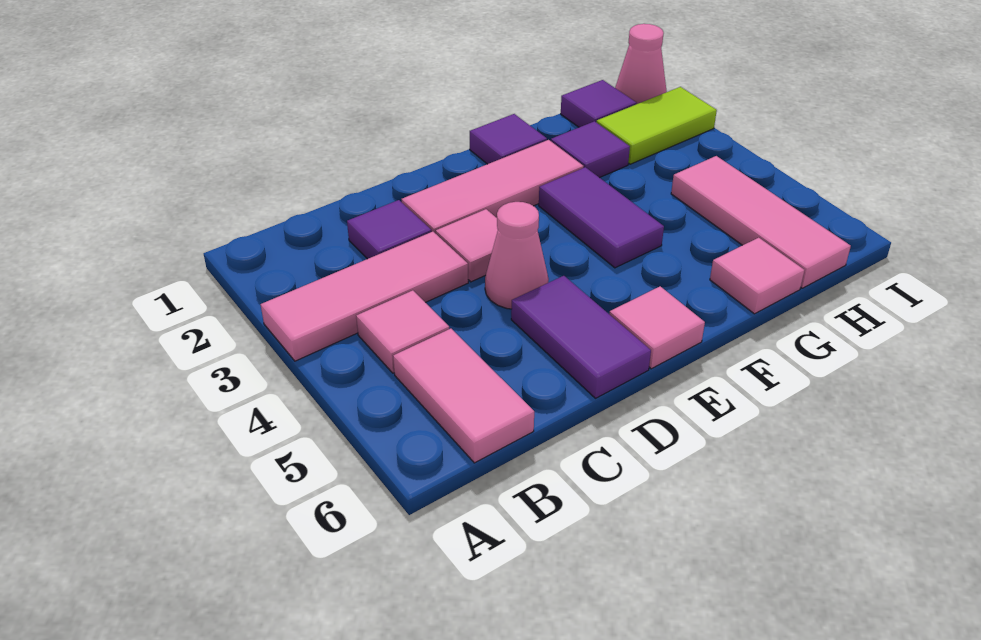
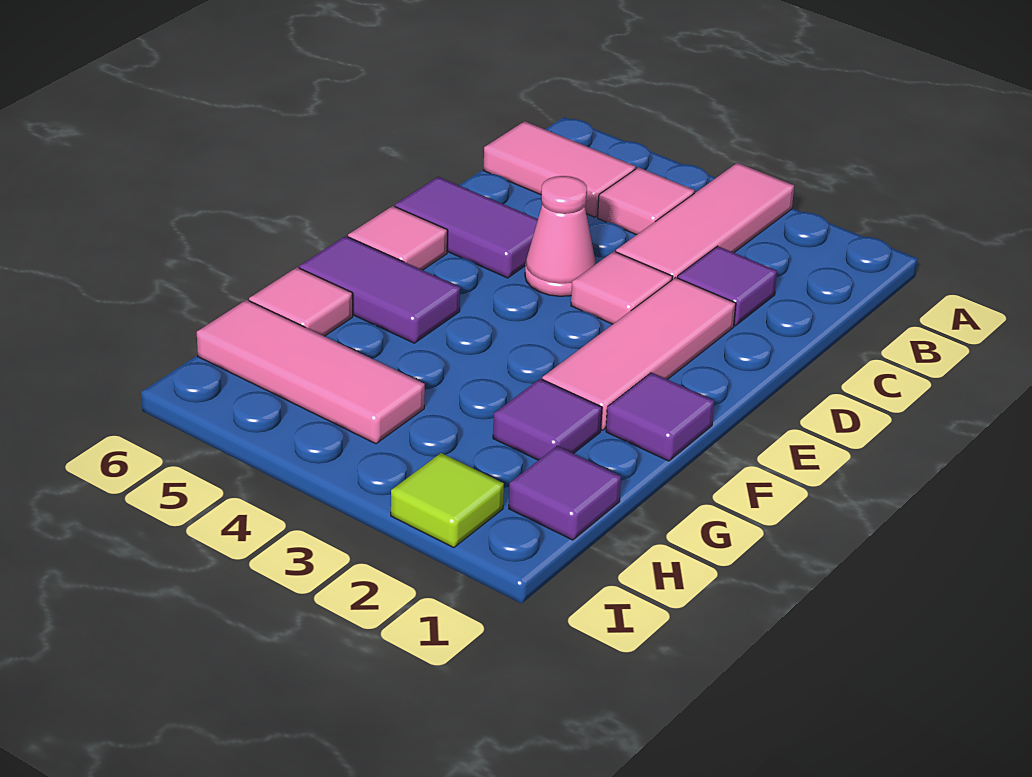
purple tile F3:F4 level 1 -> purple tile F5:F6 level 1
lime tile H2:I2 level 1 -> lime tile I2 level 1
pink cone I1 level 1 -> none

